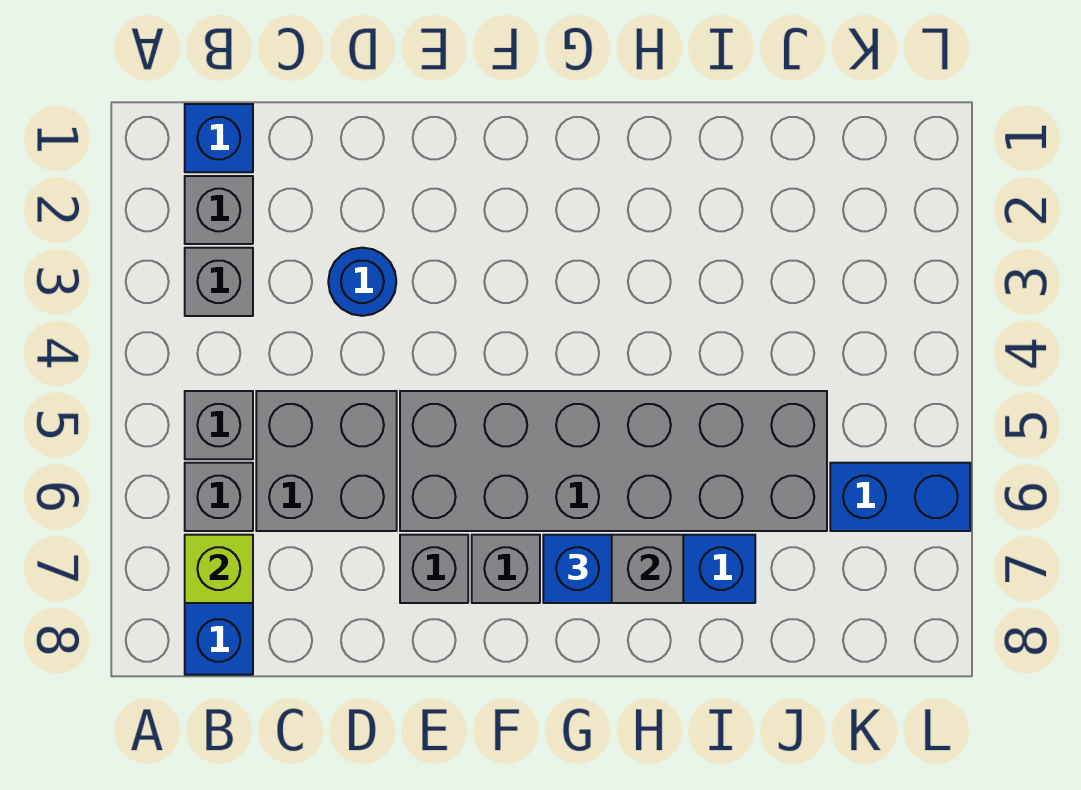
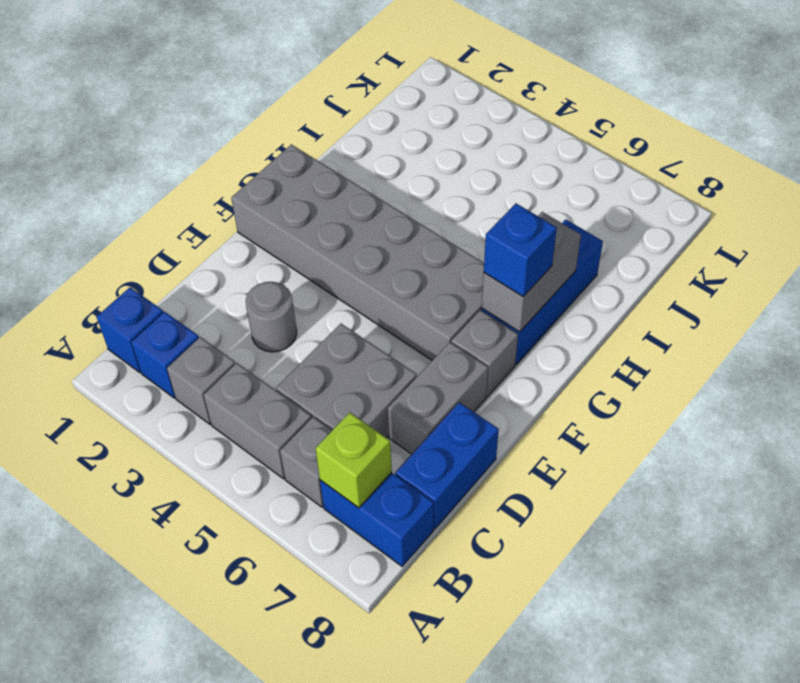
grey brick B2 level 1 -> blue brick B2 level 1
grey brick B5 level 1 -> grey brick B4:B5 level 1
blue round brick D3 level 1 -> grey round brick D3 level 1
grey brick E5:J6 level 1 -> grey brick F1:G6 level 1
grey brick E7 level 1 -> grey brick D7:E7 level 1
blue brick K6:L6 level 1 -> blue brick C8:D8 level 1

